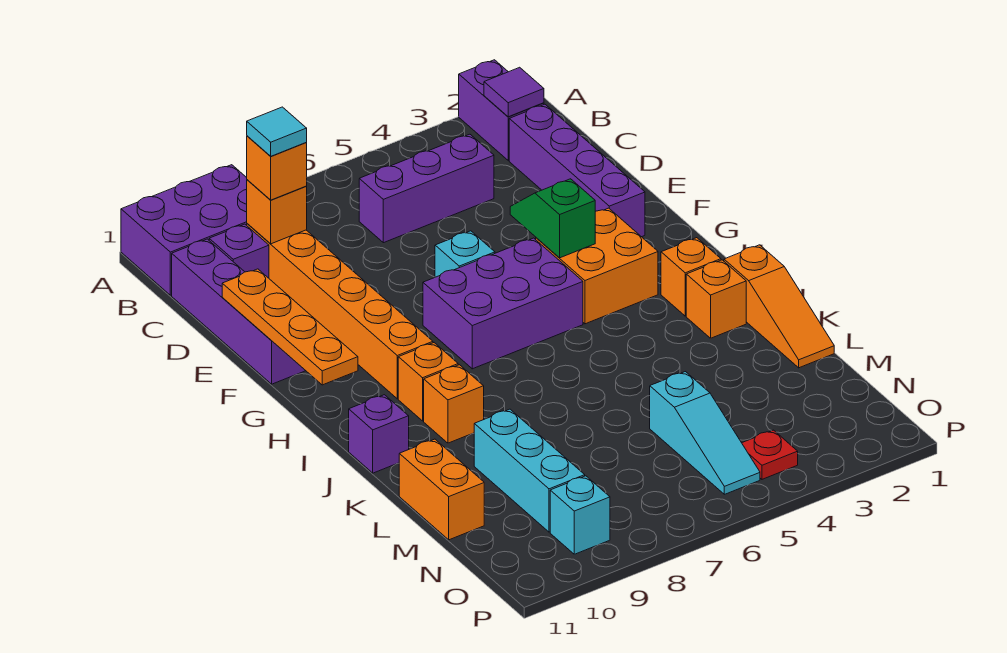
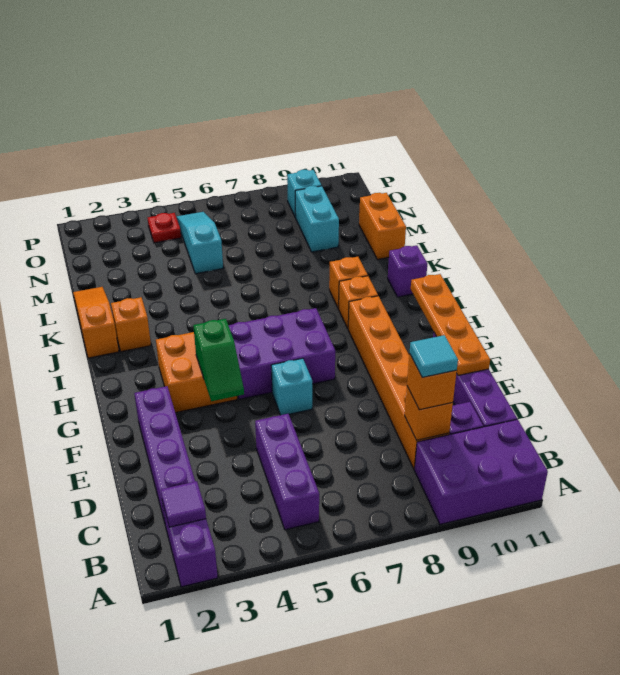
purple brick C4:C6 level 1 -> purple brick B5:D5 level 1
orange brick I2 level 1 -> none
cyan brick L9:N9 level 1 -> cyan brick M9:N9 level 1

